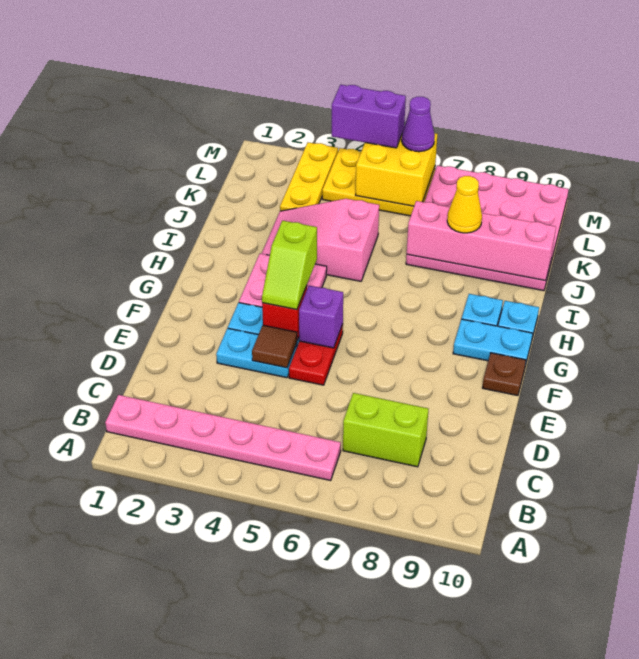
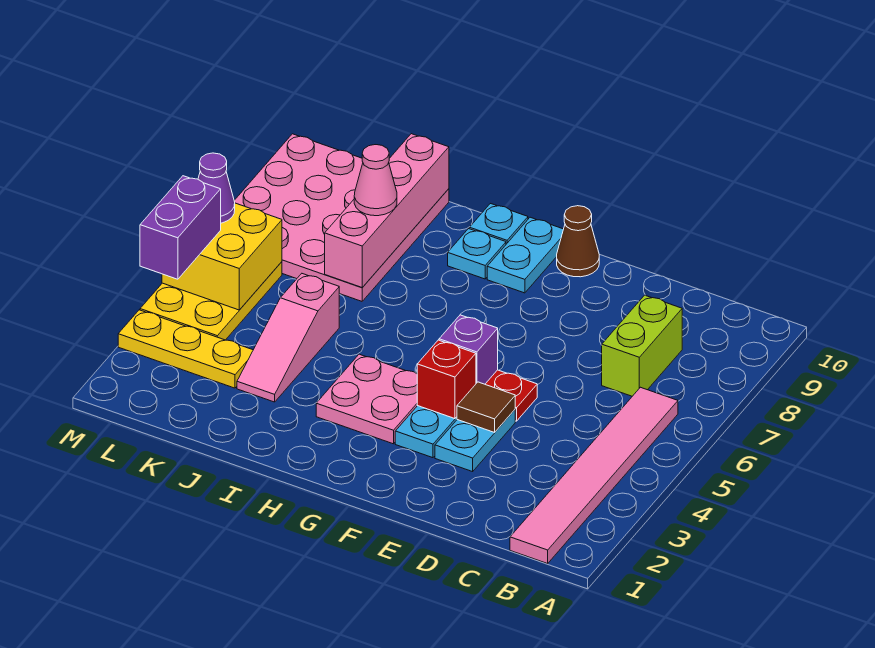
pink plate B1:B6 level 1 -> pink tile B1:B6 level 1
lime slope F4:G4 level 3 top G -> none
brown plate F10 level 1 -> brown cone F10 level 1
pink slope I3:J5 level 1 top 5 -> pink slope J3:J5 level 1 top 5
yellow cone J8 level 3 -> pink cone J8 level 3

